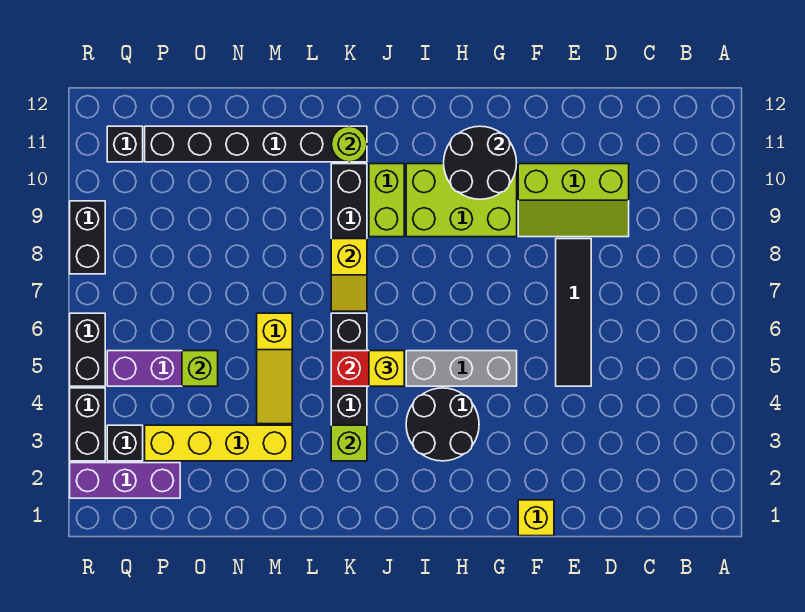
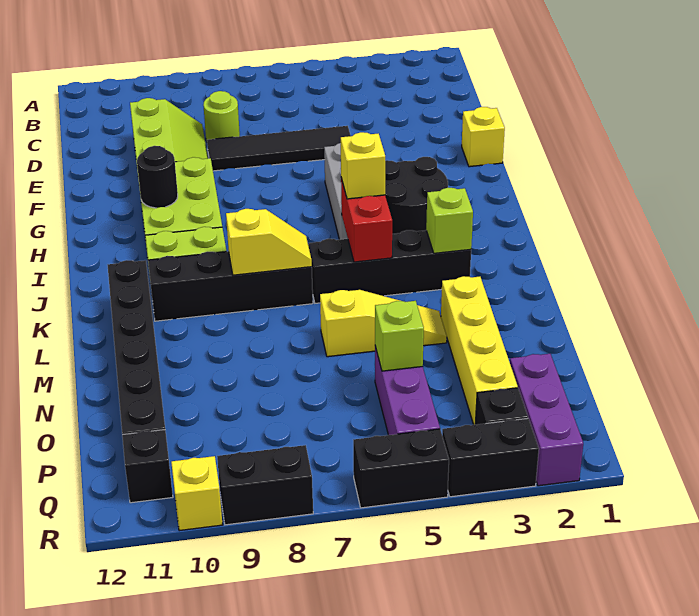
black round brick G10:H11 level 2 -> black round brick H10 level 2
lime round brick K11 level 2 -> lime round brick D8 level 1
none -> yellow brick R10 level 1

